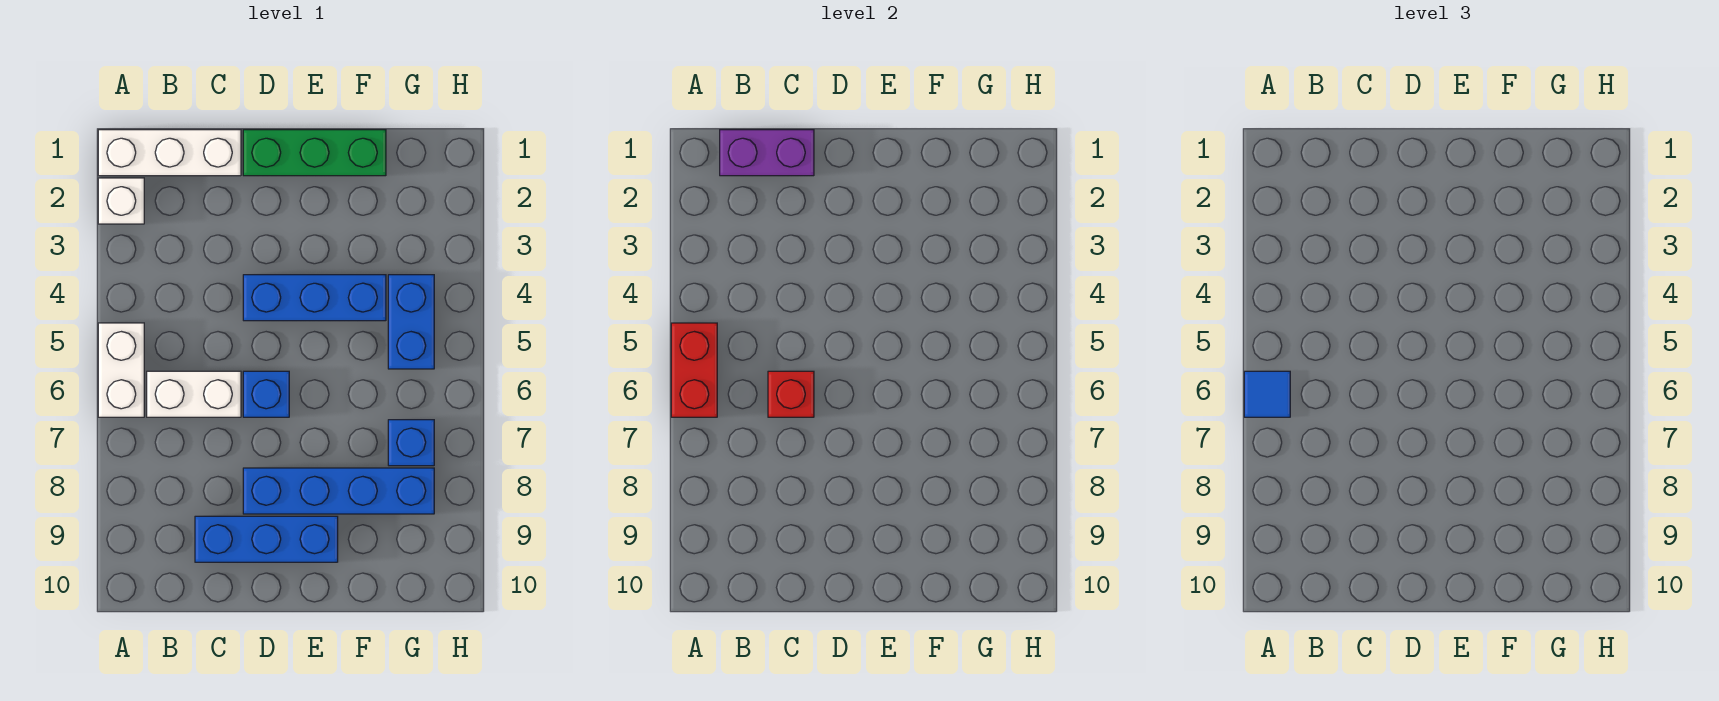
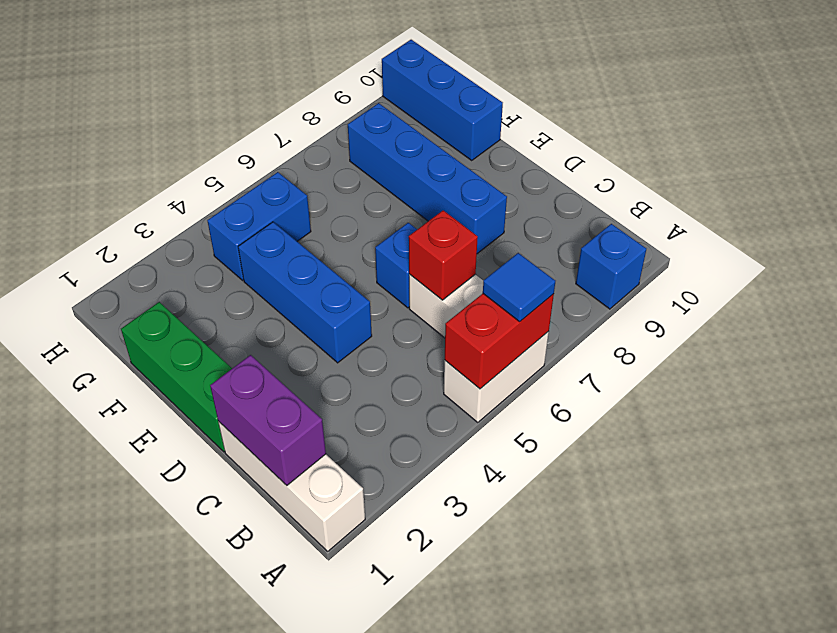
white brick A2 level 1 -> none
blue brick C9:E9 level 1 -> blue brick F10:H10 level 1
blue brick G7 level 1 -> blue brick A9 level 1

